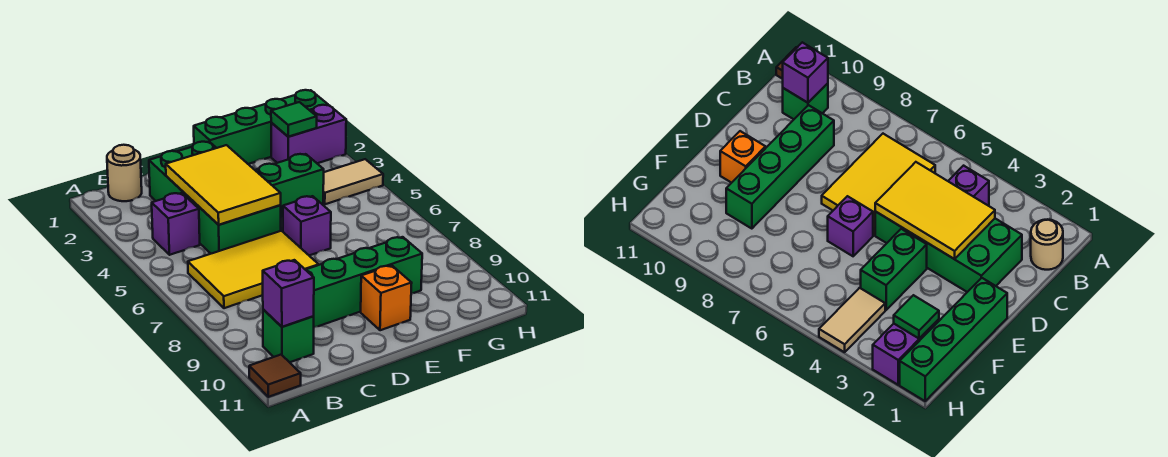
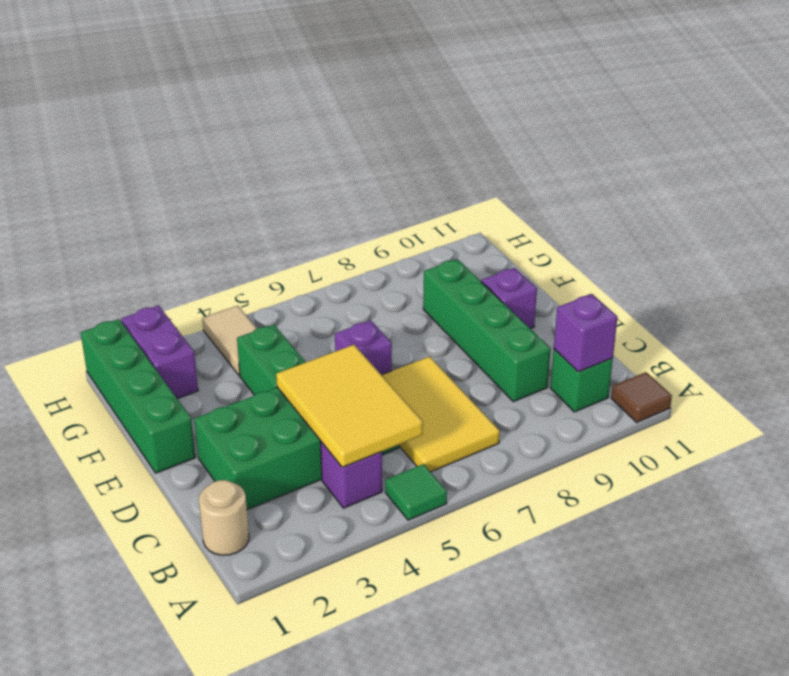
yellow tile C3:D5 level 2 -> yellow tile B4:D5 level 2
orange brick E10 level 1 -> purple brick E10 level 1
green tile G2 level 2 -> green tile A5 level 1

